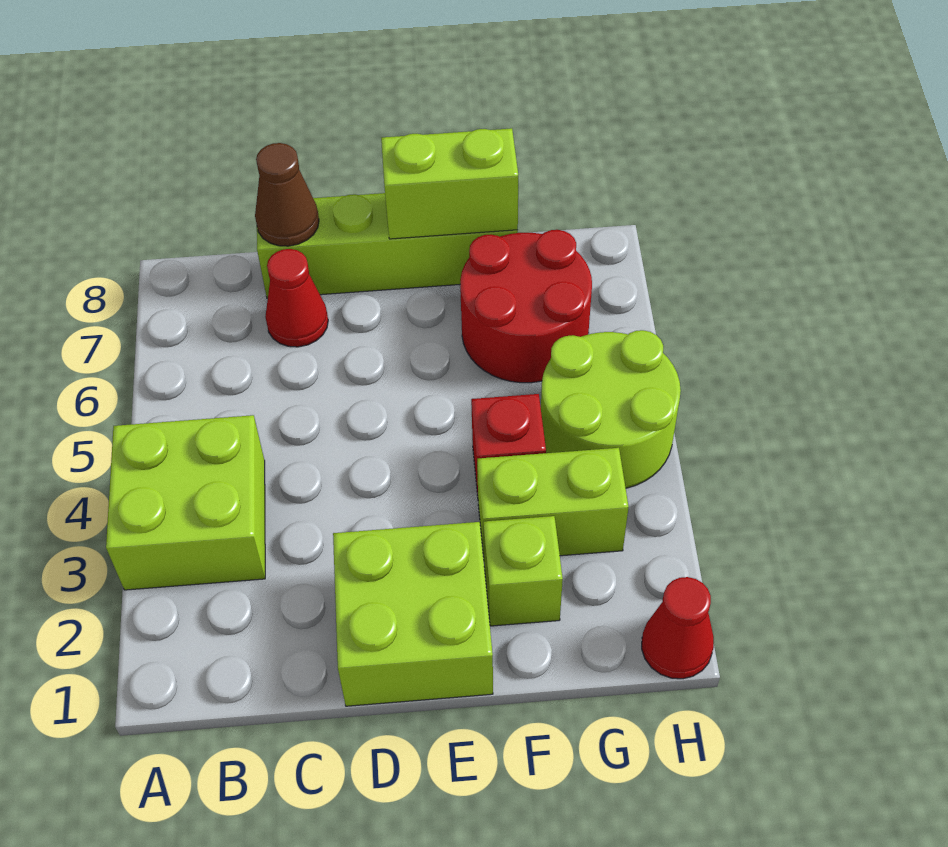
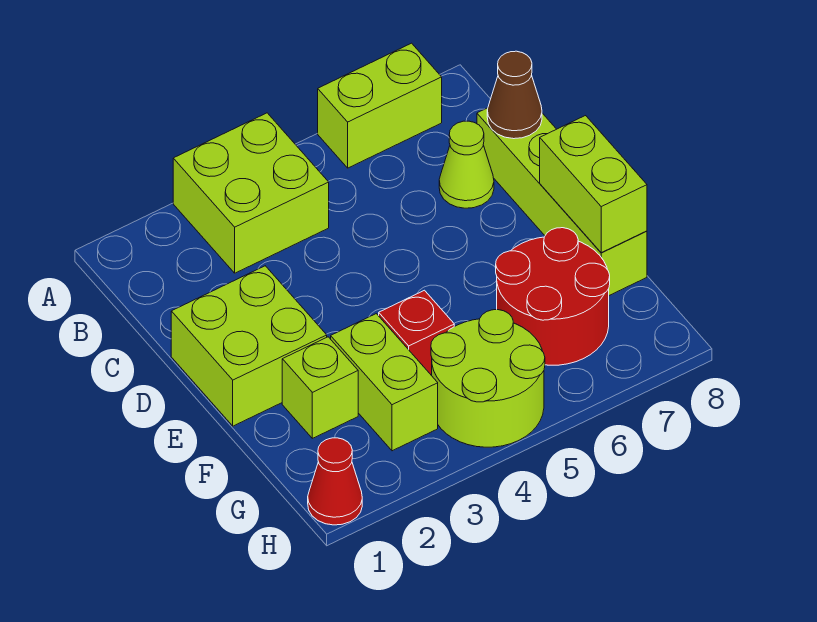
none -> lime brick A6:A7 level 1
red cone C7 level 1 -> lime cone C7 level 1

